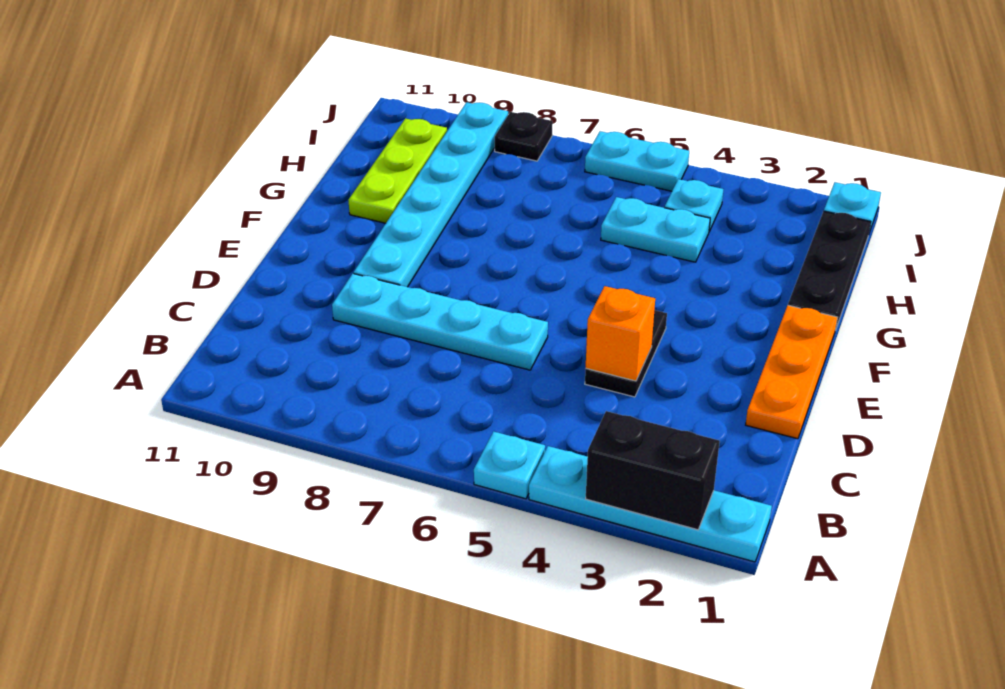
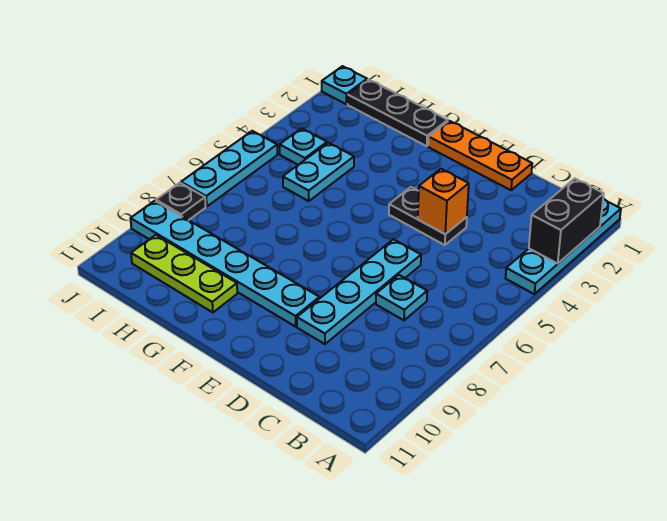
cyan plate A5 level 1 -> cyan plate C7 level 1
cyan plate J5:J6 level 1 -> cyan plate J5:J7 level 1

